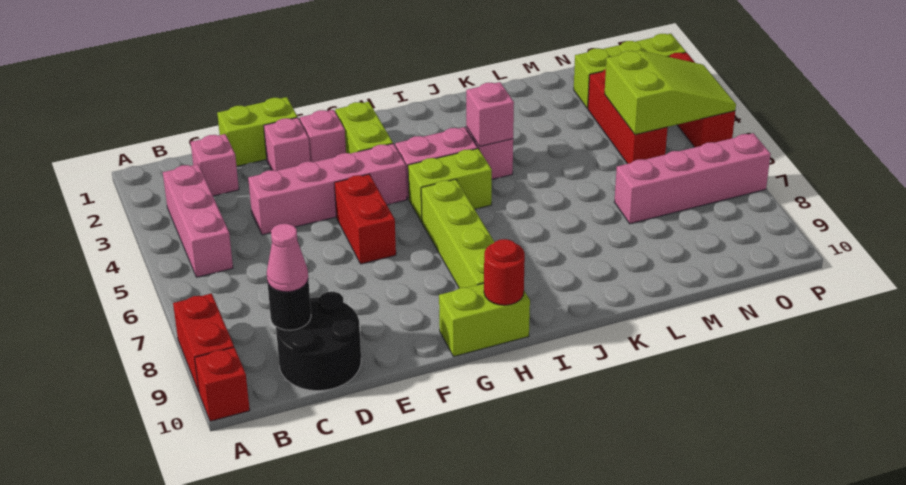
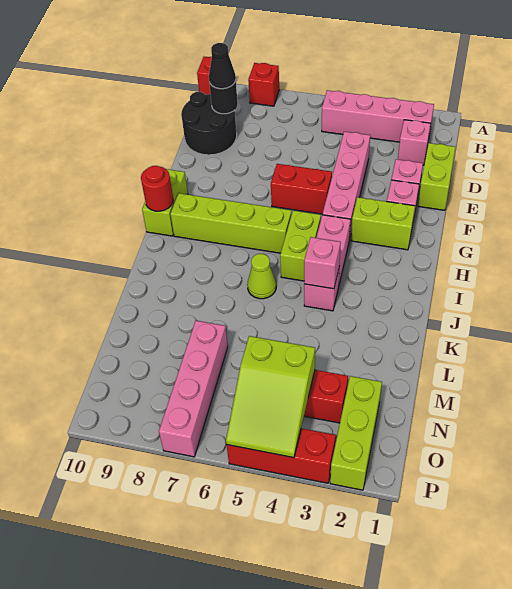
red brick A8:A9 level 1 -> red brick A8 level 1
pink brick B3:B5 level 1 -> pink brick B2:B5 level 1
pink cone C9 level 3 -> black cone C9 level 3
none -> lime cone J6 level 1

